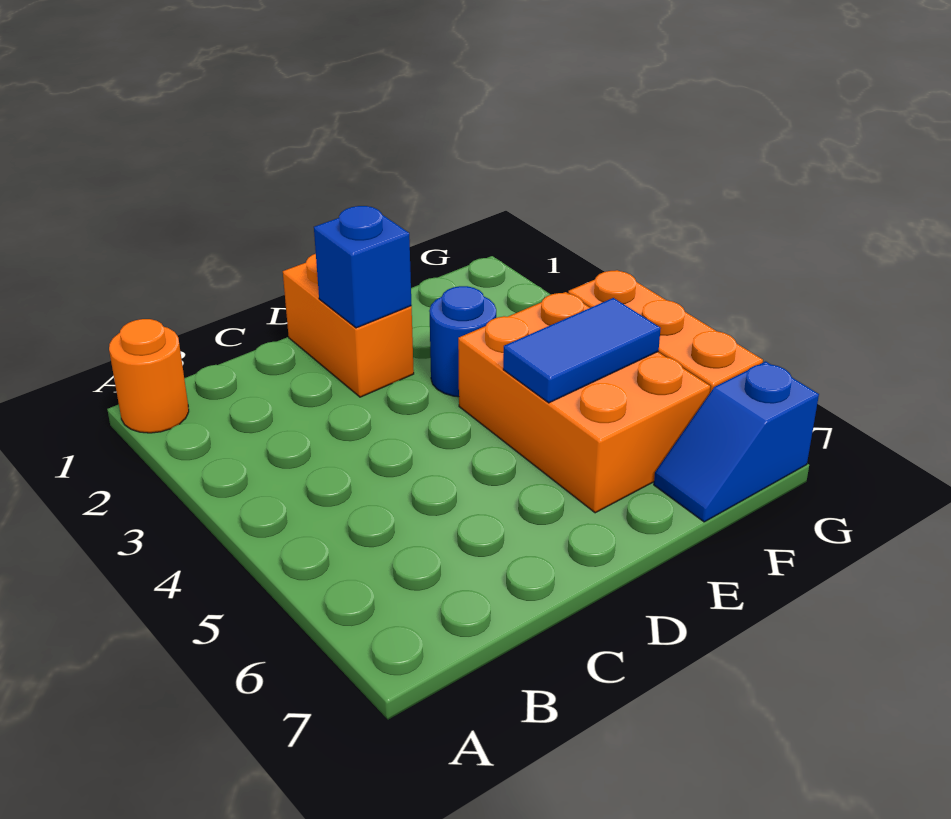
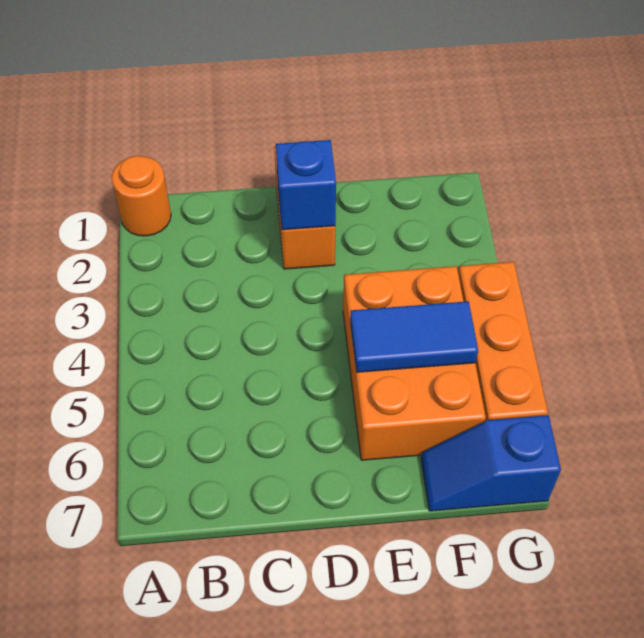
blue round brick E3 level 1 -> none

